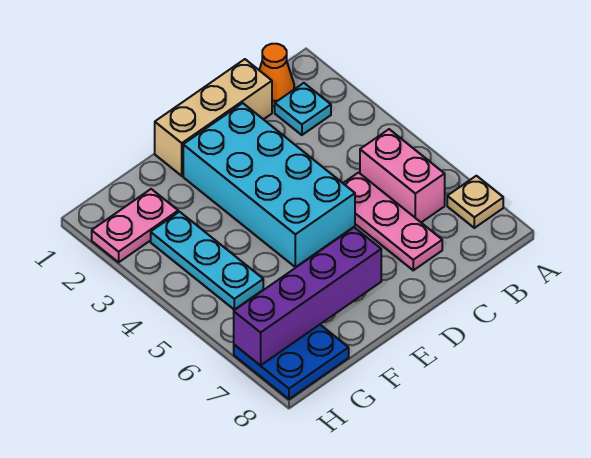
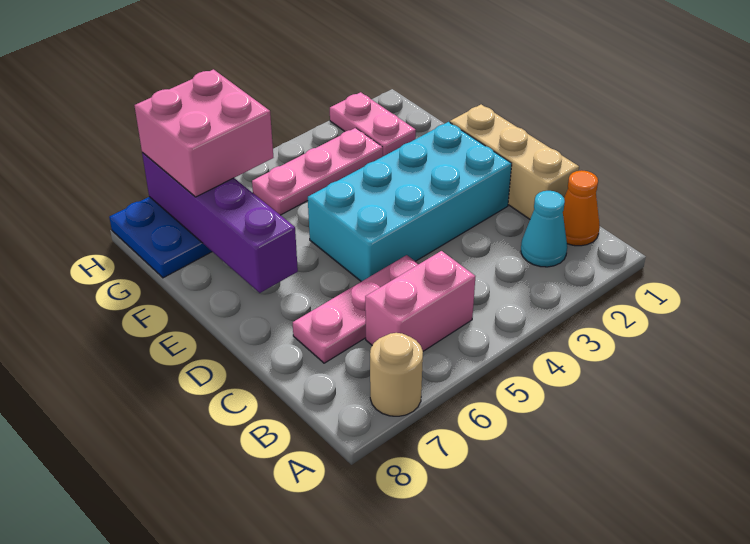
tan plate A7 level 1 -> tan round brick A7 level 1
cyan plate B2 level 1 -> cyan cone B2 level 1
cyan plate G3:G5 level 1 -> pink plate G3:G5 level 1
none -> pink brick G6:H7 level 3

